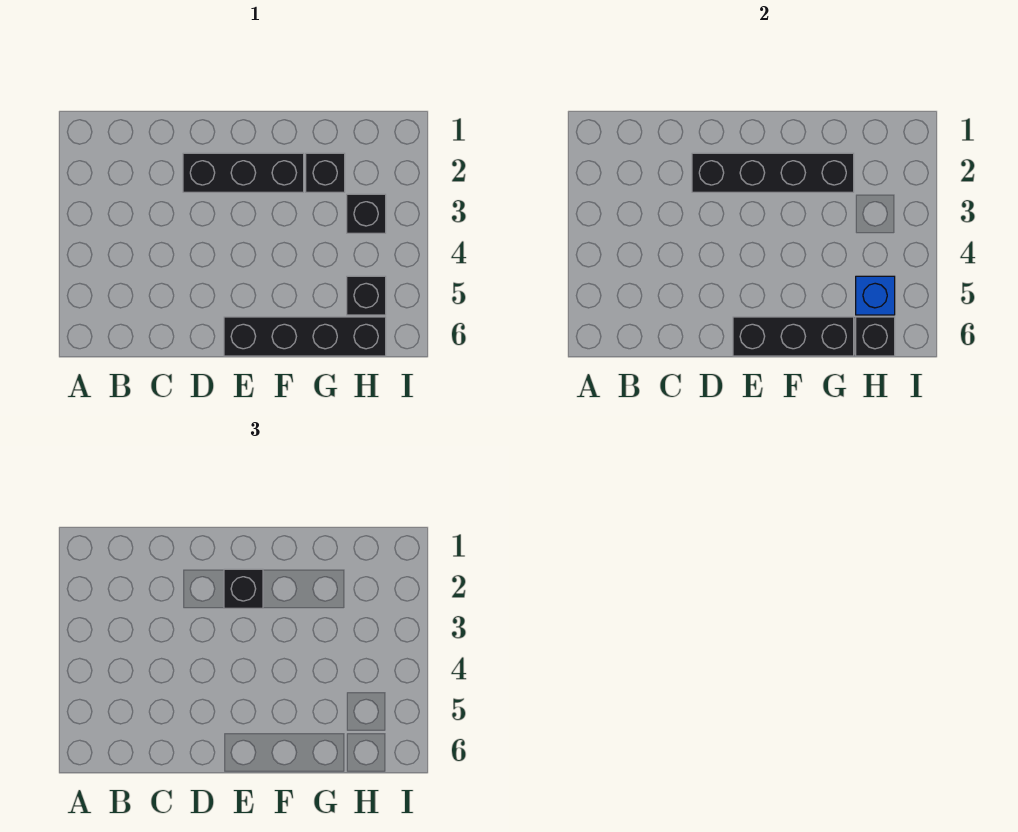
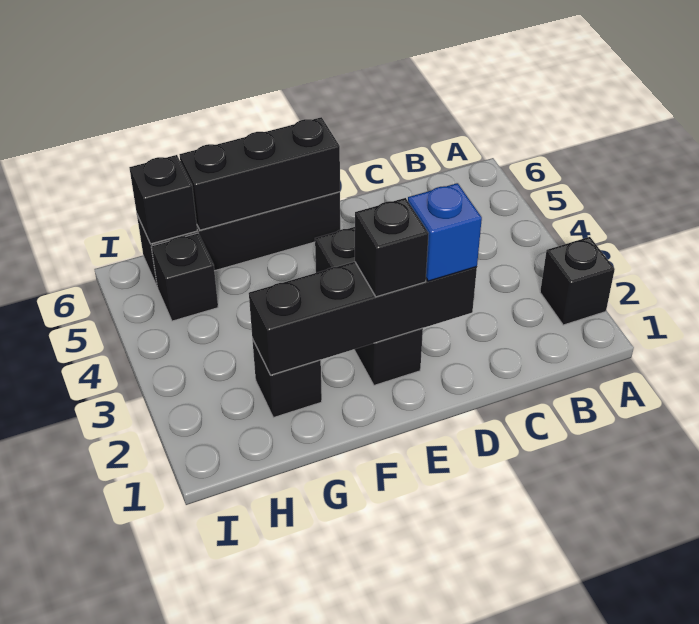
black brick D2:F2 level 1 -> black brick E2:E4 level 1
black brick H3 level 1 -> black brick A2 level 1
blue brick H5 level 2 -> blue brick D2 level 3

